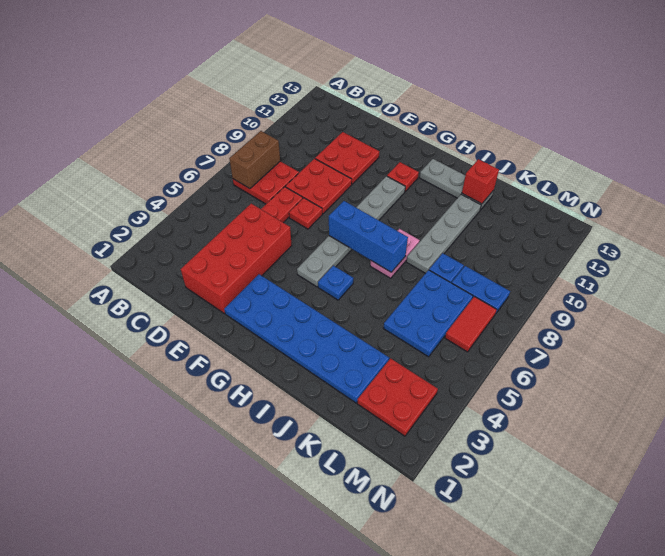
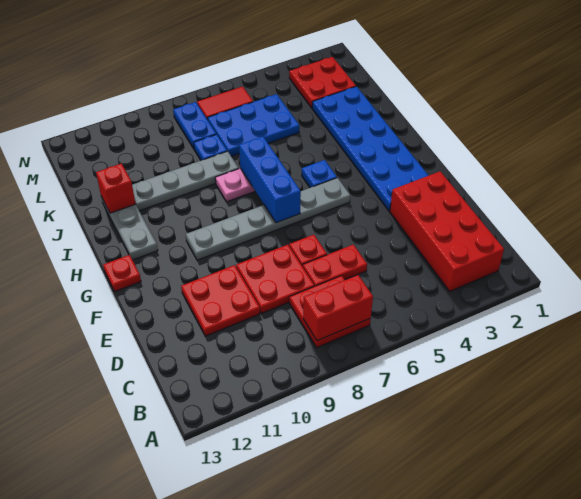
brown brick B7:B8 level 2 -> red brick B7:B8 level 2
red brick D2:E5 level 1 -> red brick B2:E3 level 1
red plate G11 level 1 -> red plate G13 level 1

